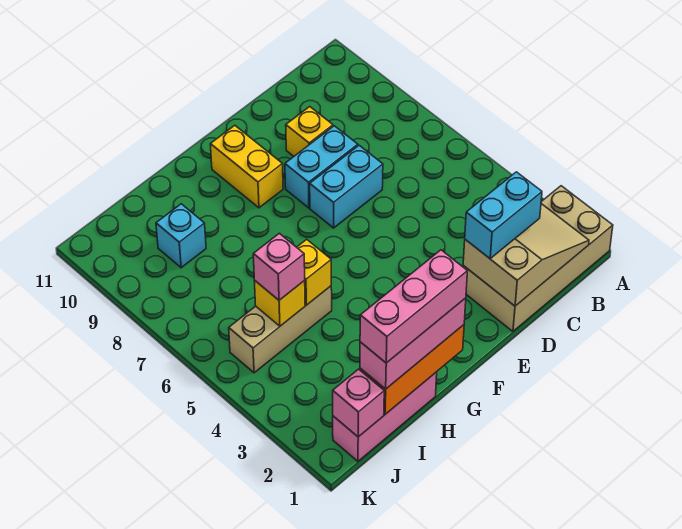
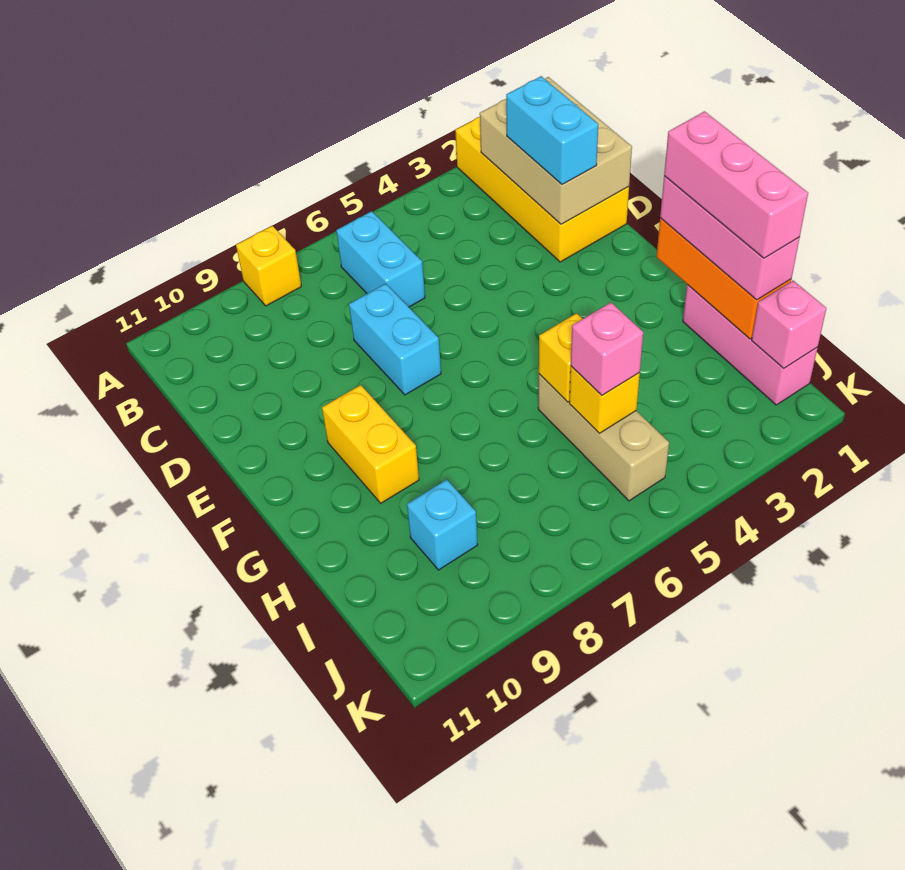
tan brick A1:D2 level 1 -> yellow brick A1:D2 level 1
tan slope B1:D2 level 2 top D -> tan brick B1:D2 level 2
cyan brick D8:E8 level 1 -> cyan brick B6:C6 level 1
yellow brick D9 level 1 -> yellow brick A8 level 1
yellow brick F9:F10 level 1 -> yellow brick F9:G9 level 1

